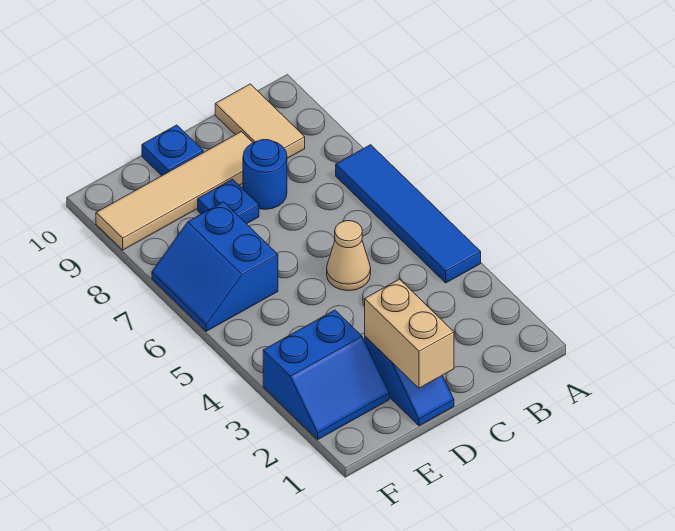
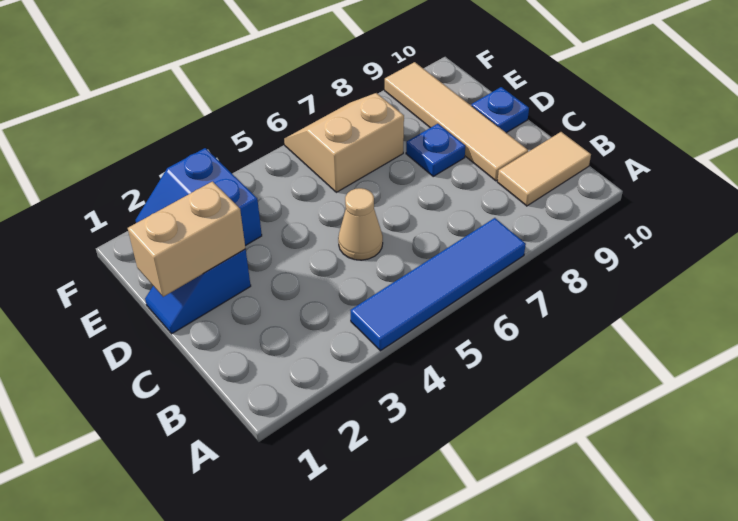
blue round brick C8 level 1 -> none
blue slope E6:F7 level 1 top E -> tan slope E6:F7 level 1 top E

